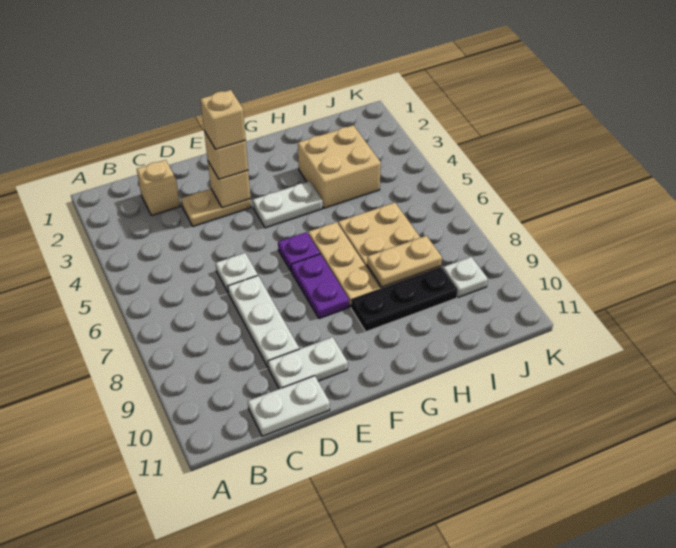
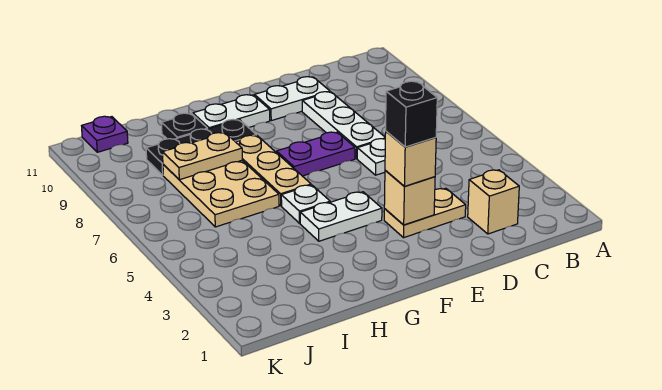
white plate C11:D11 level 1 -> white plate F10:G10 level 1
tan brick E3 level 4 -> black brick E3 level 4
purple plate F6 level 1 -> purple plate J11 level 1
purple plate F7:F8 level 1 -> purple plate E7:F7 level 1
tan brick H3:I4 level 1 -> none
none -> black plate H10 level 1
white plate J9 level 1 -> white plate G5 level 1

